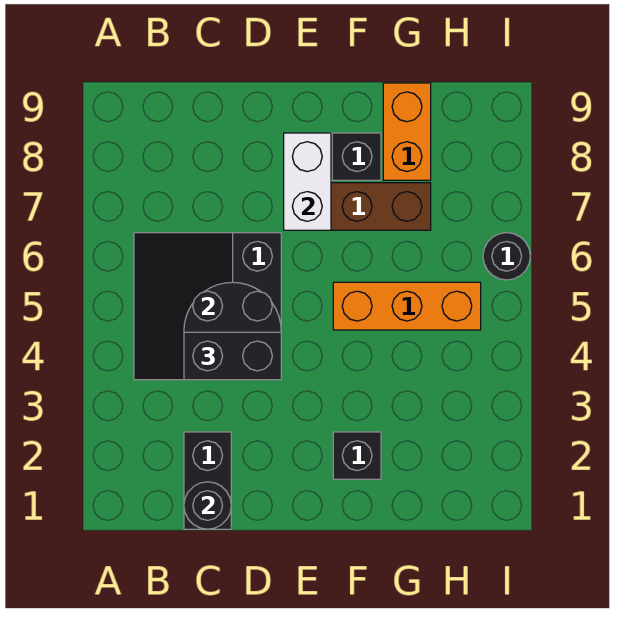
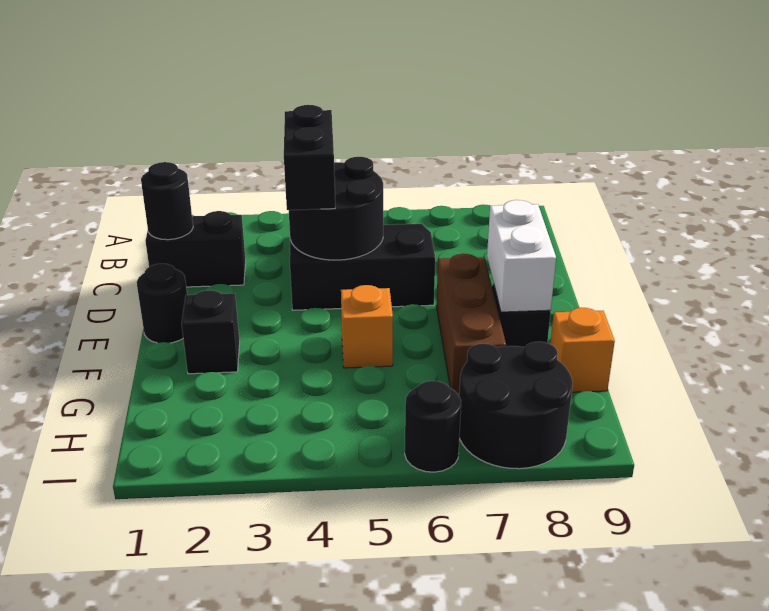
none -> black round brick E1 level 1
white brick E7:E8 level 2 -> white brick E8:F8 level 2
orange brick F5:H5 level 1 -> orange brick F5 level 1
orange brick G8:G9 level 1 -> orange brick G9 level 1
none -> black round brick H7:I8 level 1

